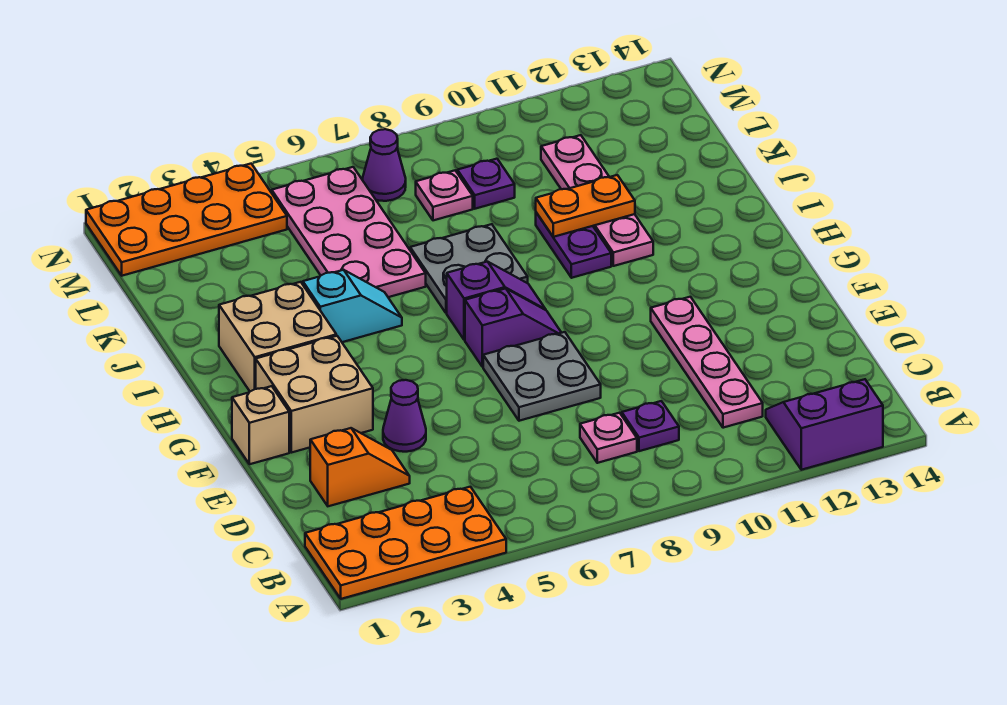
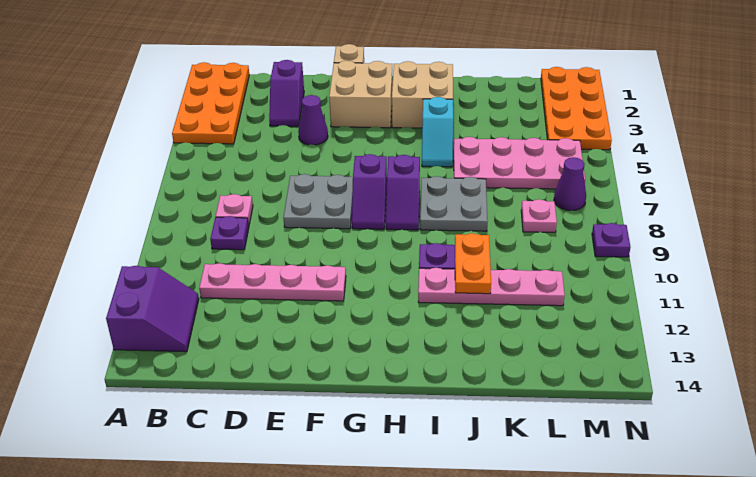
orange slope D2:D3 level 1 top 2 -> purple slope D2:D3 level 1 top 2
purple plate L9 level 1 -> purple plate N9 level 1

